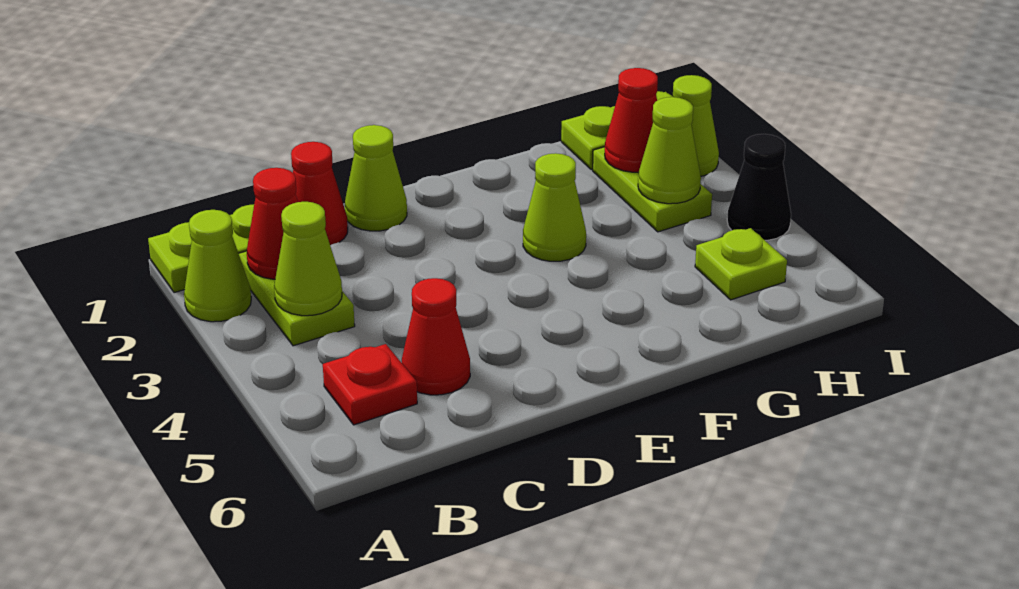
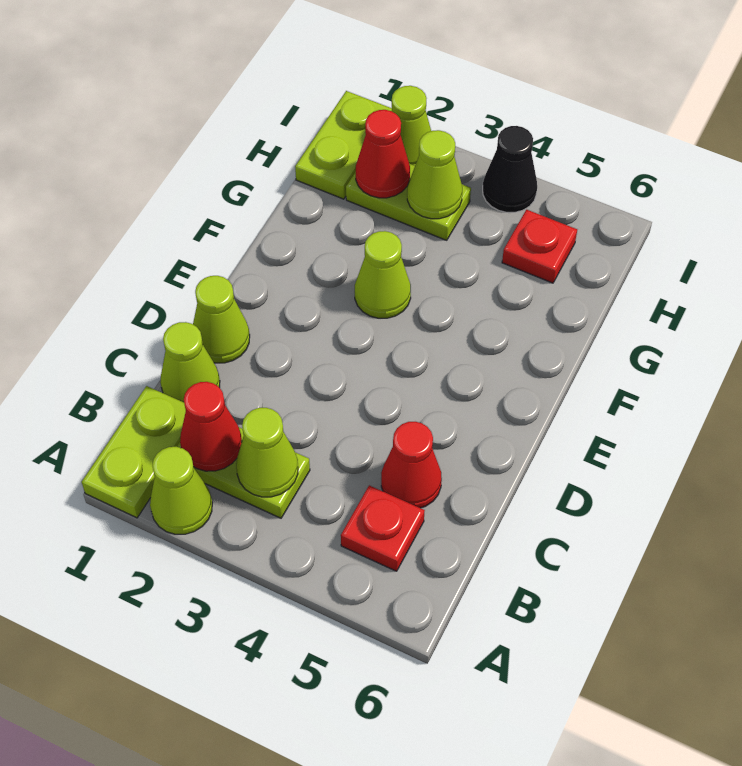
red cone C1 level 1 -> lime cone C1 level 1
lime plate H5 level 1 -> red plate H5 level 1

